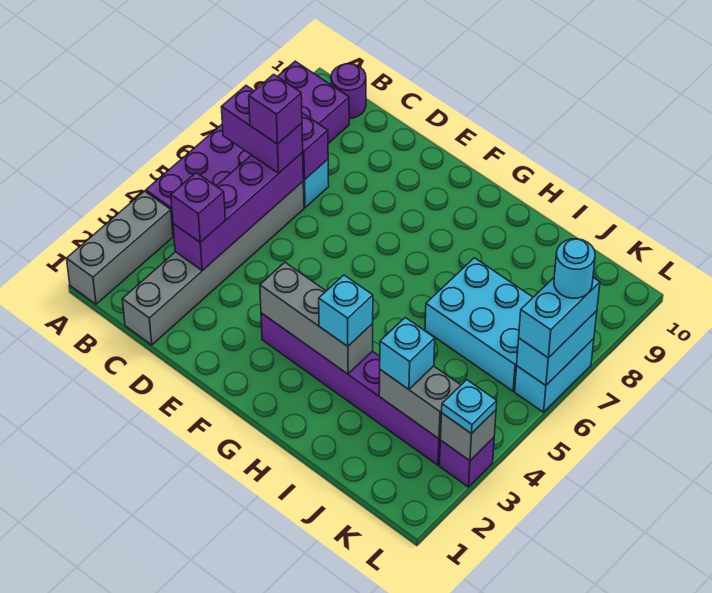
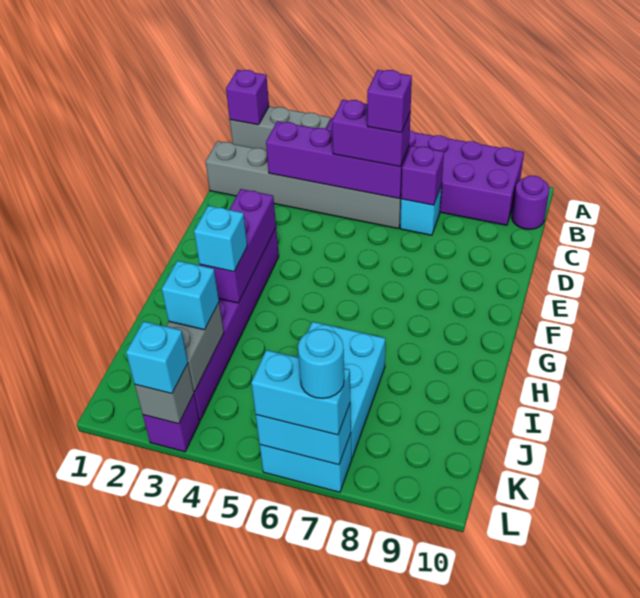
purple brick B6:C6 level 3 -> purple brick C5:C6 level 3
purple brick C3 level 3 -> purple brick A1 level 2
grey brick F3:H3 level 2 -> purple brick F3:H3 level 2
cyan plate L3 level 3 -> cyan brick L3 level 3

